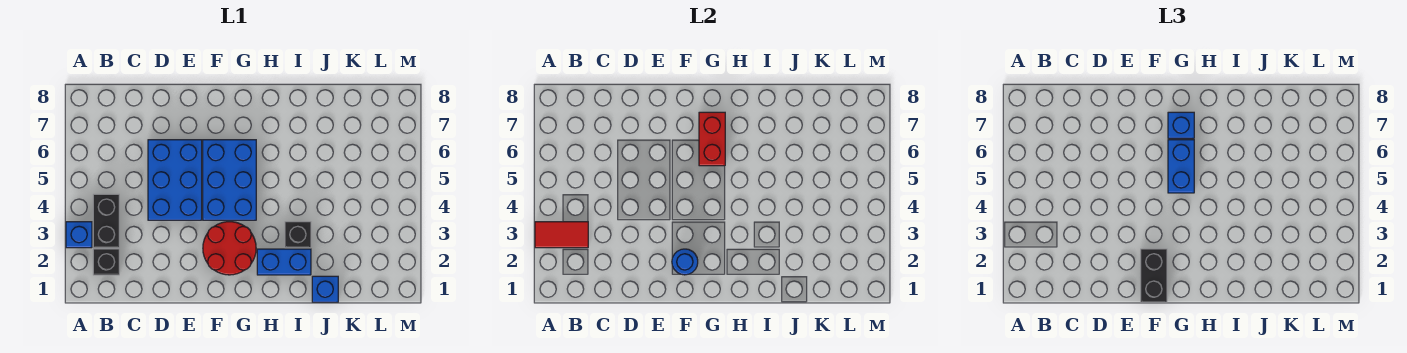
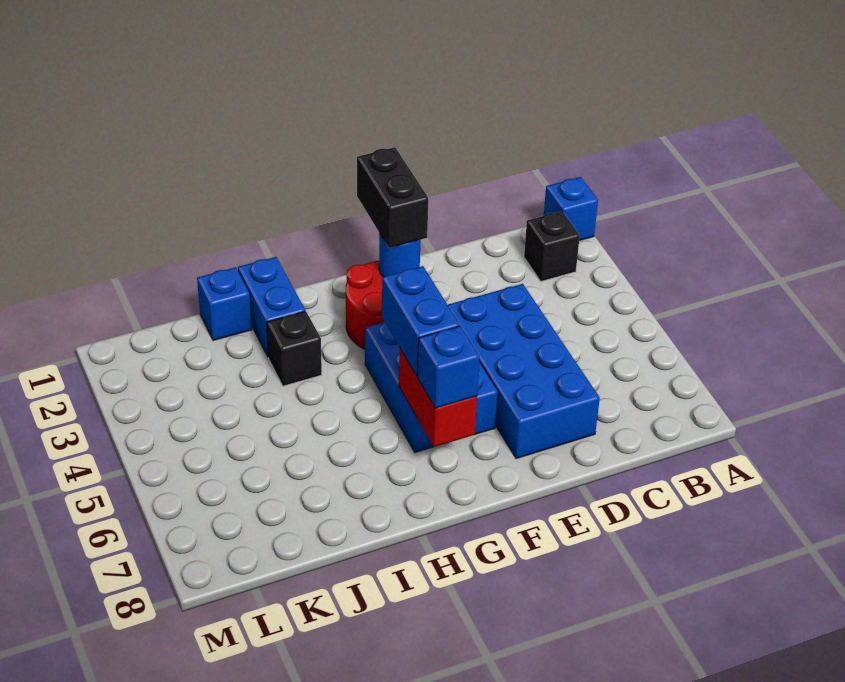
blue brick A3 level 1 -> blue brick A1 level 1
red tile A3:B3 level 2 -> none
black brick B3:B4 level 1 -> none
blue brick D4:E6 level 1 -> blue brick D4:E7 level 1
blue brick H2:I2 level 1 -> blue brick I1:I2 level 1

